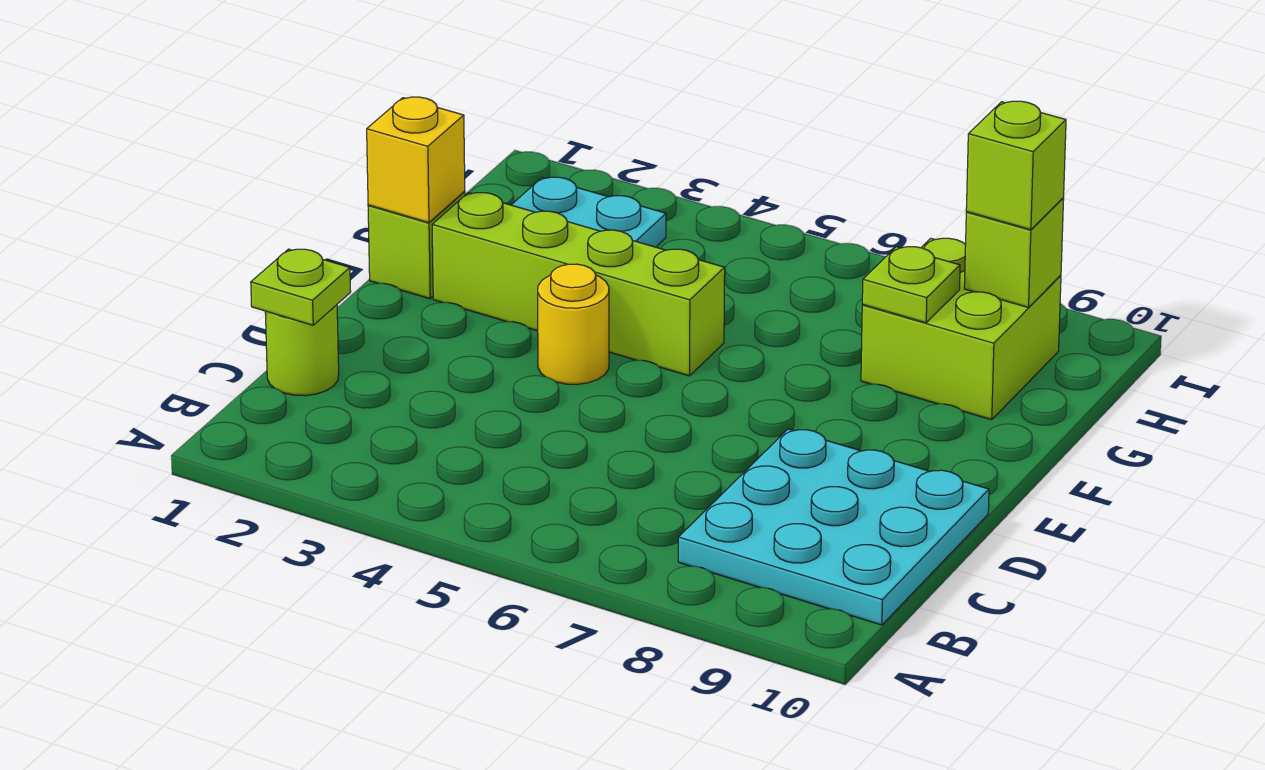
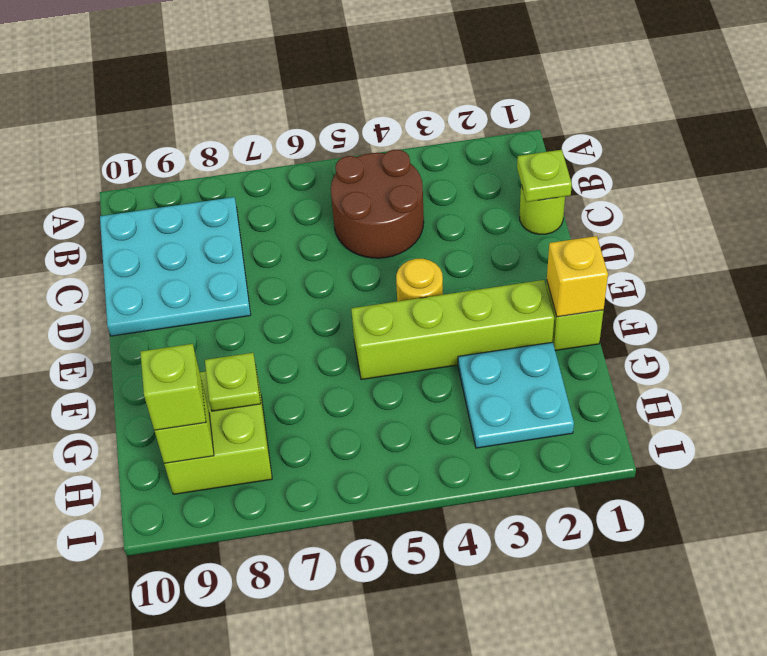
none -> brown round brick B4:C5 level 1

